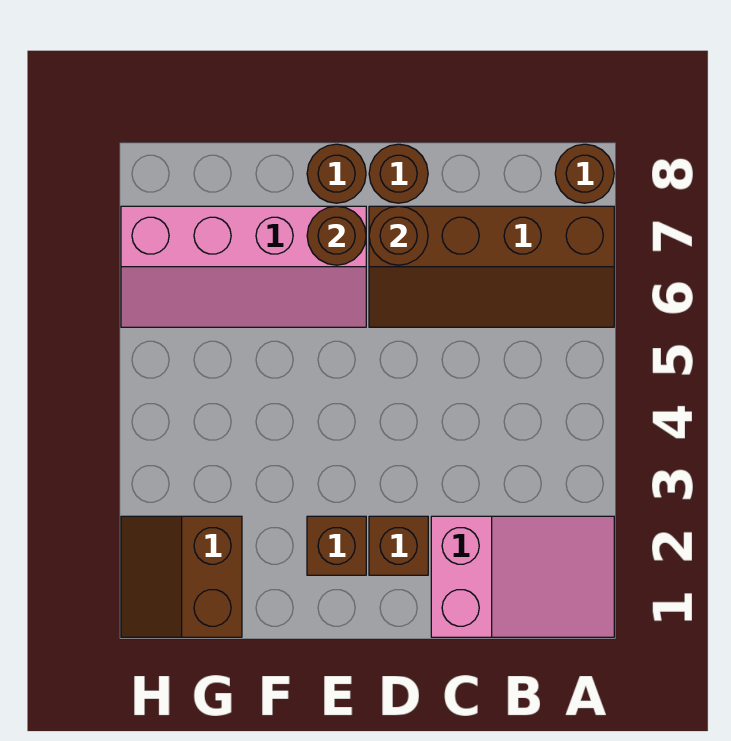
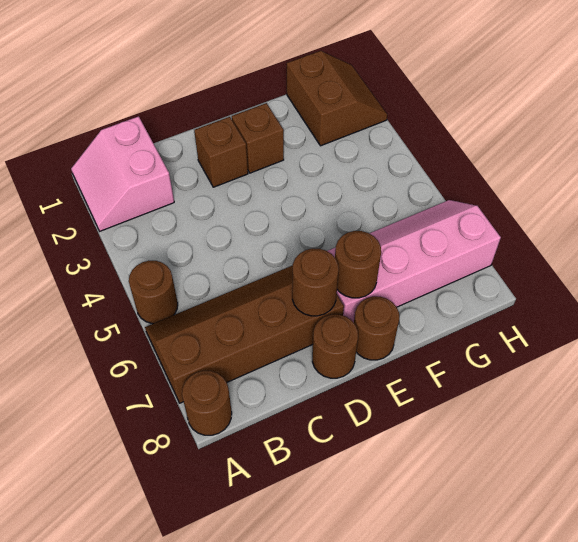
pink slope A1:C2 level 1 top C -> pink slope A1:B2 level 1 top B
none -> brown round brick A5 level 1

